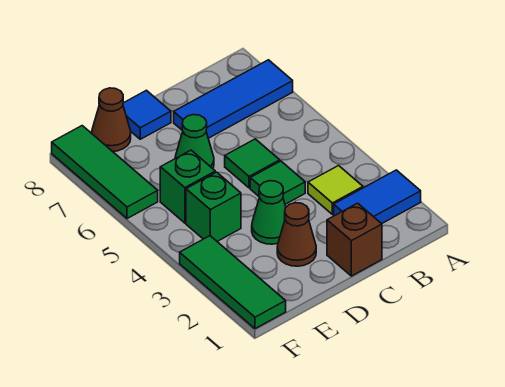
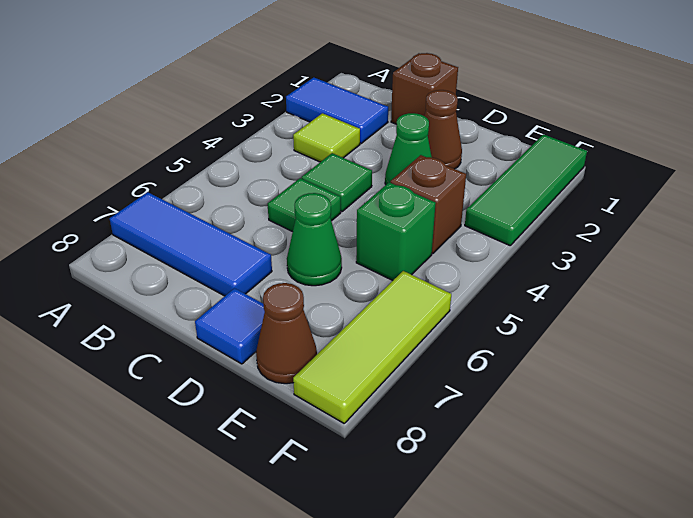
green brick E4 level 1 -> brown brick E4 level 1
green tile F6:F8 level 1 -> lime tile F6:F8 level 1

